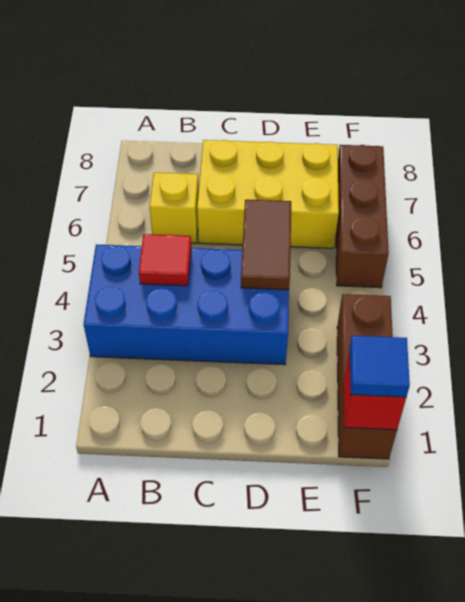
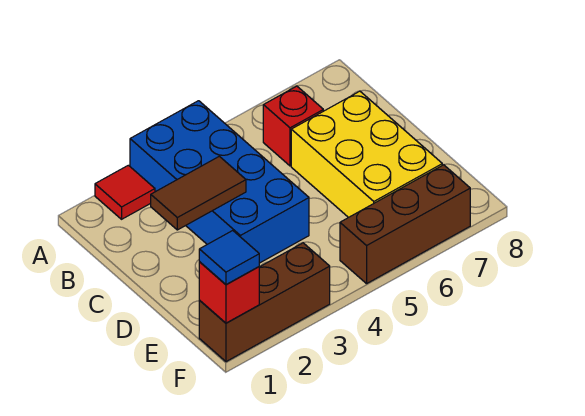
red tile B4 level 2 -> red tile A2 level 1
yellow brick B6 level 1 -> red brick B6 level 1
brown tile D4:D5 level 2 -> brown tile C2:C3 level 2

